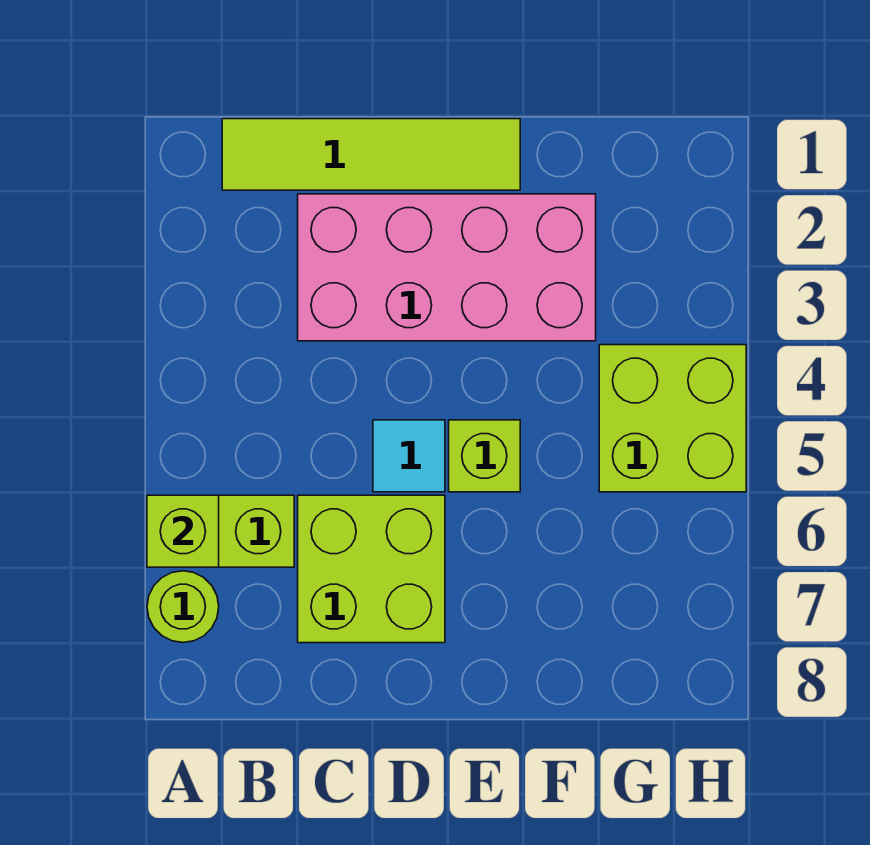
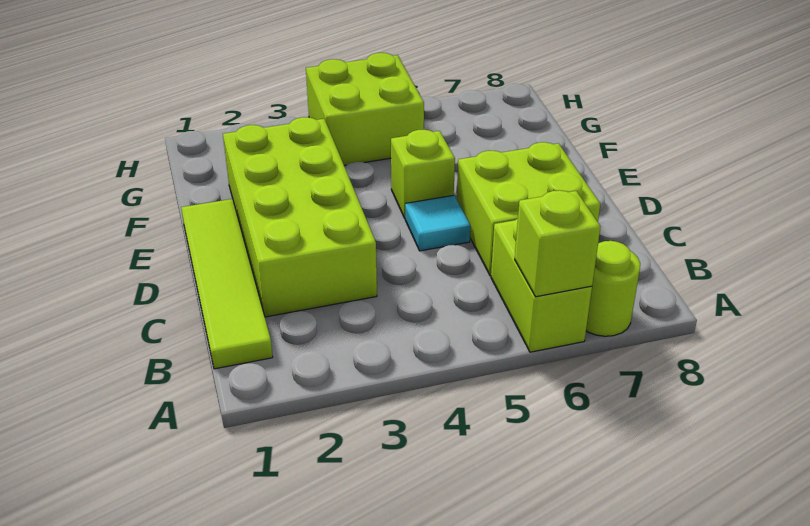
pink brick C2:F3 level 1 -> lime brick C2:F3 level 1

